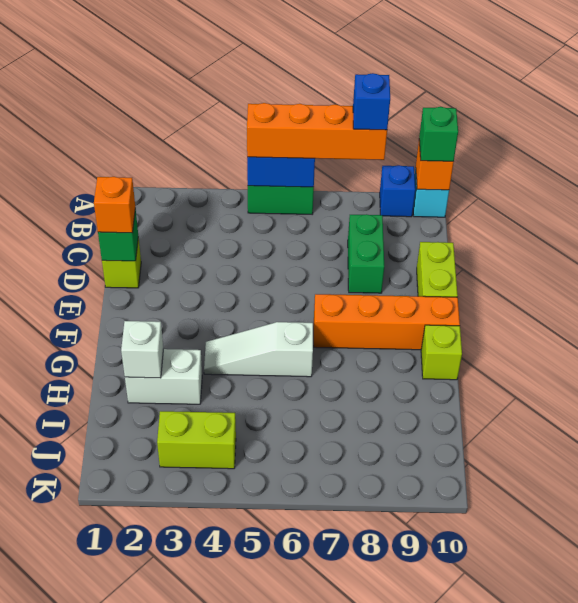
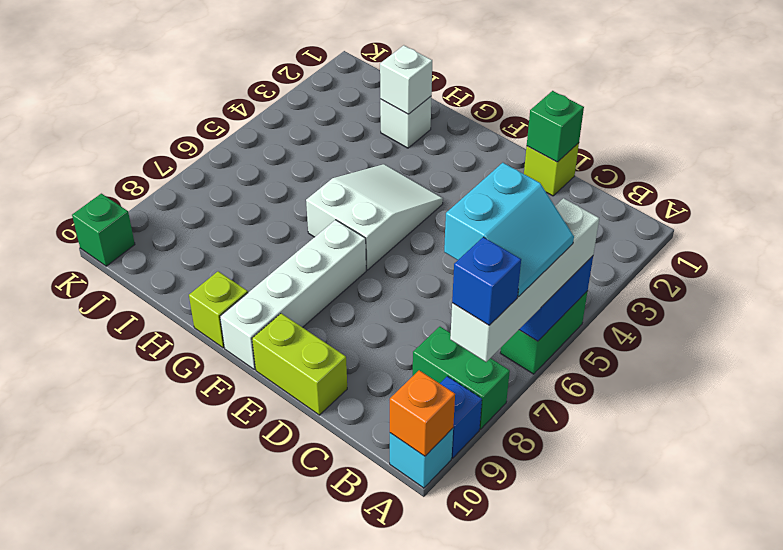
orange brick A5:A8 level 3 -> white brick A5:A8 level 3
none -> cyan slope A6:B7 level 4 top B
green brick A10 level 3 -> green brick K10 level 1
green brick C8:D8 level 1 -> green brick A8:B8 level 1
orange brick D1 level 3 -> none
orange brick F7:F10 level 1 -> white brick F7:F10 level 1
white slope G4:G6 level 1 top 6 -> white slope F4:G6 level 1 top 6
white brick H2:H3 level 1 -> white brick H2 level 1
lime brick J3:J4 level 1 -> none

